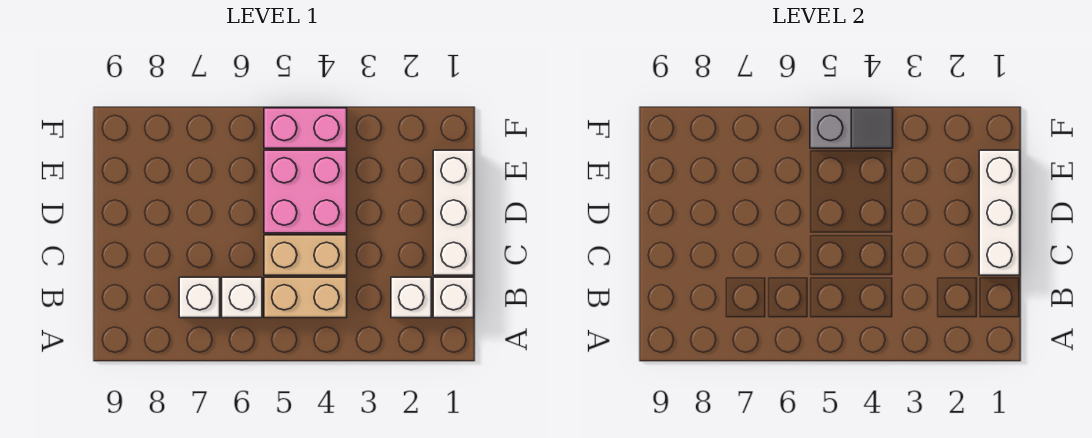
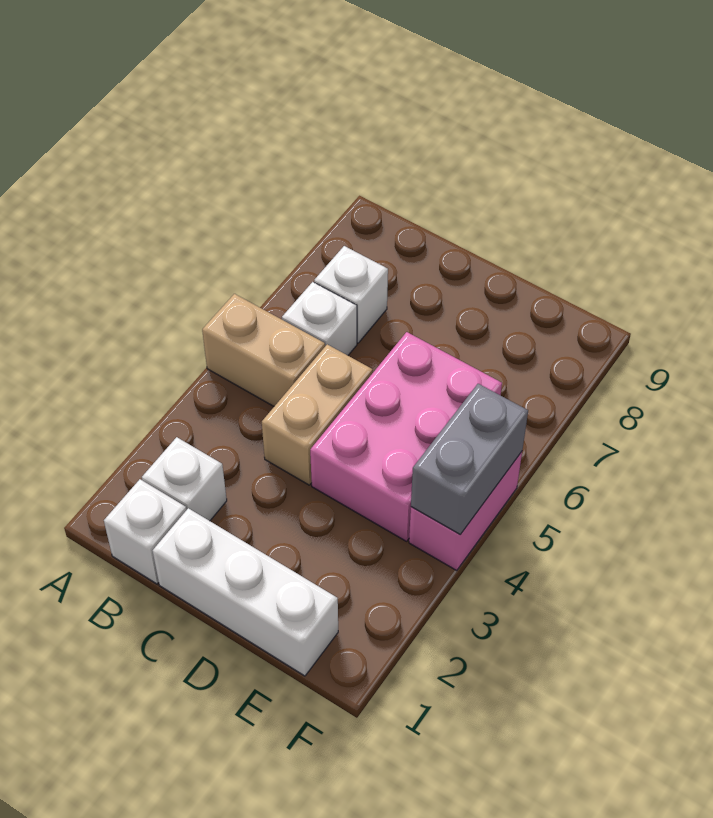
tan brick B4:B5 level 1 -> tan brick A5:B5 level 1
white brick C1:E1 level 2 -> none
pink brick D4:E5 level 1 -> pink brick D4:E6 level 1
grey slope F4:F5 level 2 top 5 -> grey brick F4:F5 level 2

